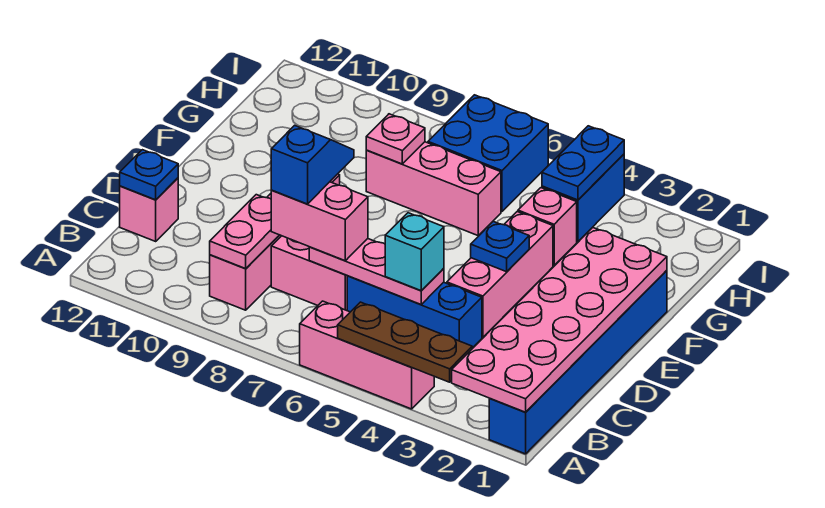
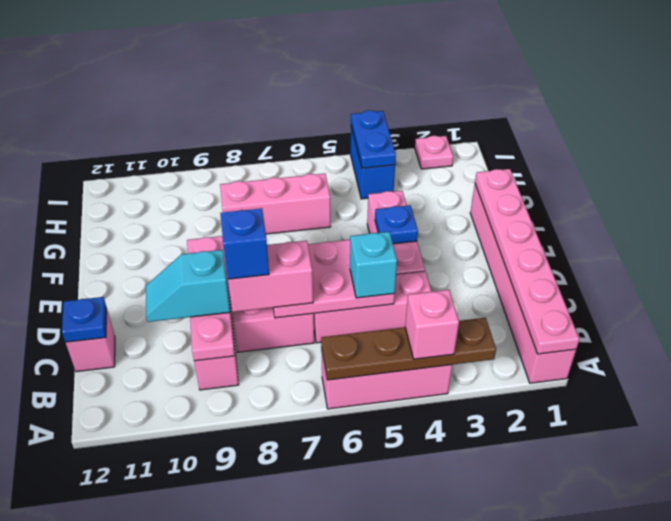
blue brick A1:F1 level 1 -> pink brick A1:F1 level 1
pink plate A1:F2 level 2 -> pink plate A1:F1 level 2
brown plate A3:A5 level 2 -> brown plate A3:A6 level 2
blue brick C4:C6 level 1 -> pink brick C4:C6 level 1
pink plate C5:C7 level 2 -> pink plate C5:D7 level 2
none -> cyan slope C9:C10 level 3 top 9
pink brick G4 level 1 -> pink brick A4 level 3
pink plate G8 level 2 -> pink plate I2 level 1
blue brick H6:I7 level 1 -> none

